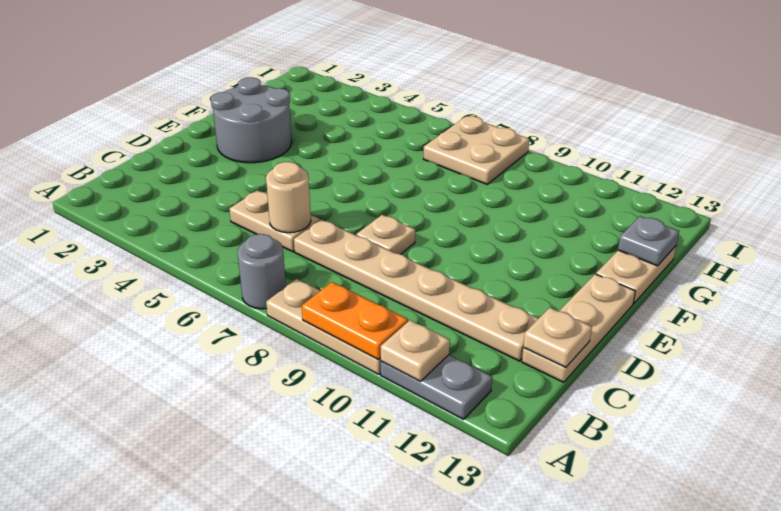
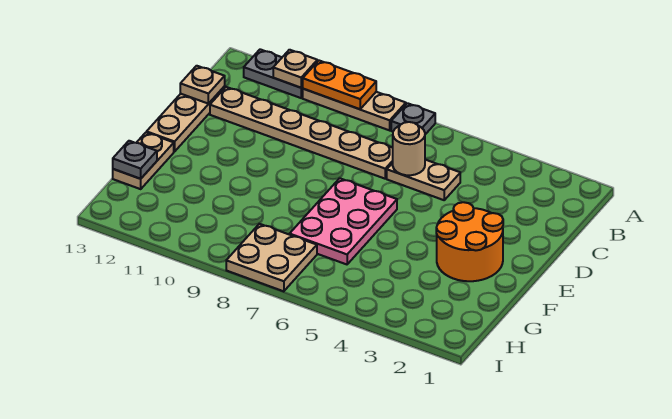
grey round brick A7 level 1 -> grey plate A7 level 1
tan plate D8 level 1 -> none
grey round brick E2:F3 level 1 -> orange round brick E2:F3 level 1
none -> pink plate E6:G7 level 1

